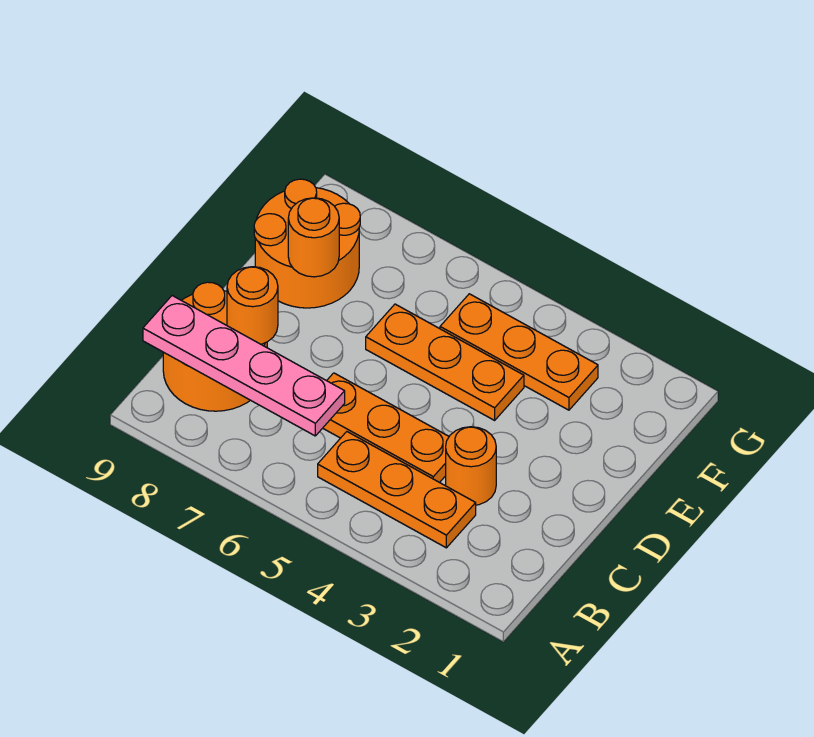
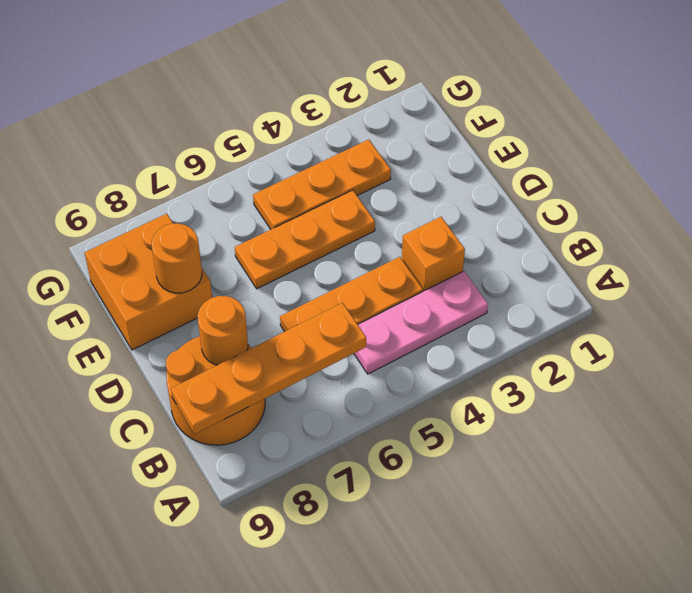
orange plate B3:B5 level 1 -> pink plate B3:B5 level 1
pink plate B6:B9 level 2 -> orange plate B6:B9 level 2
orange round brick C3 level 1 -> orange brick C3 level 1
orange round brick E8:F9 level 1 -> orange brick E8:F9 level 1

